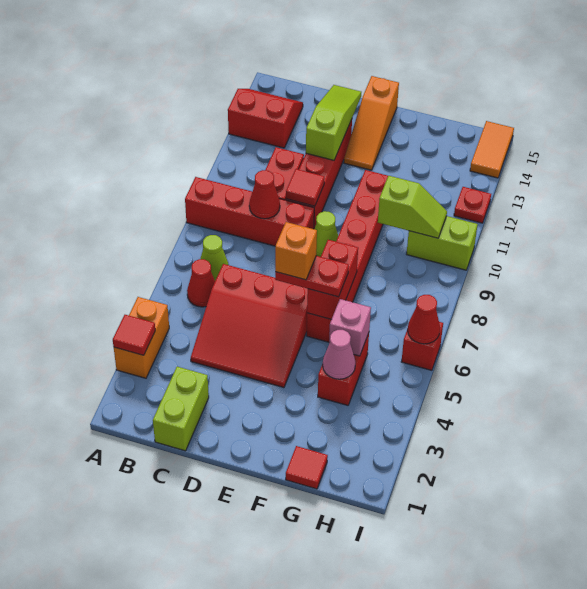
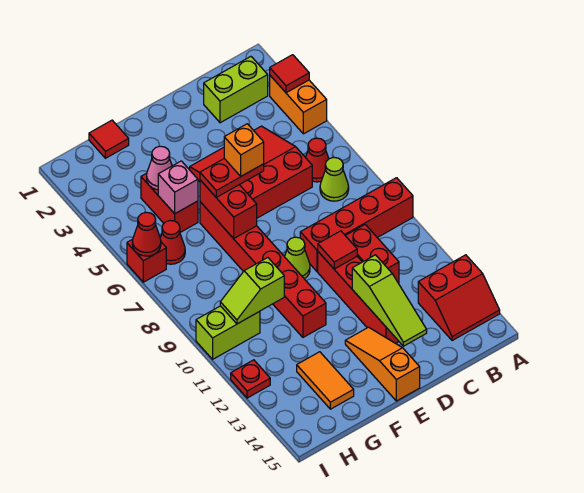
lime brick C1:C2 level 1 -> lime brick B2:C2 level 1
red cone C9 level 2 -> red cone H6 level 1
orange tile I14:I15 level 1 -> orange tile G13:G14 level 1

